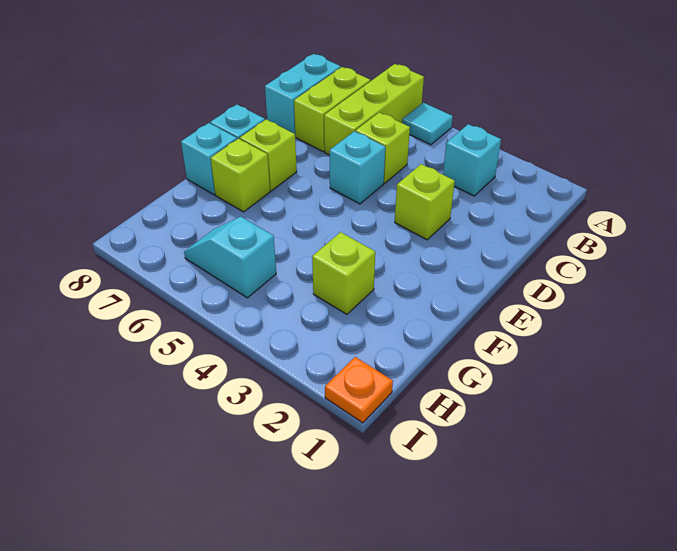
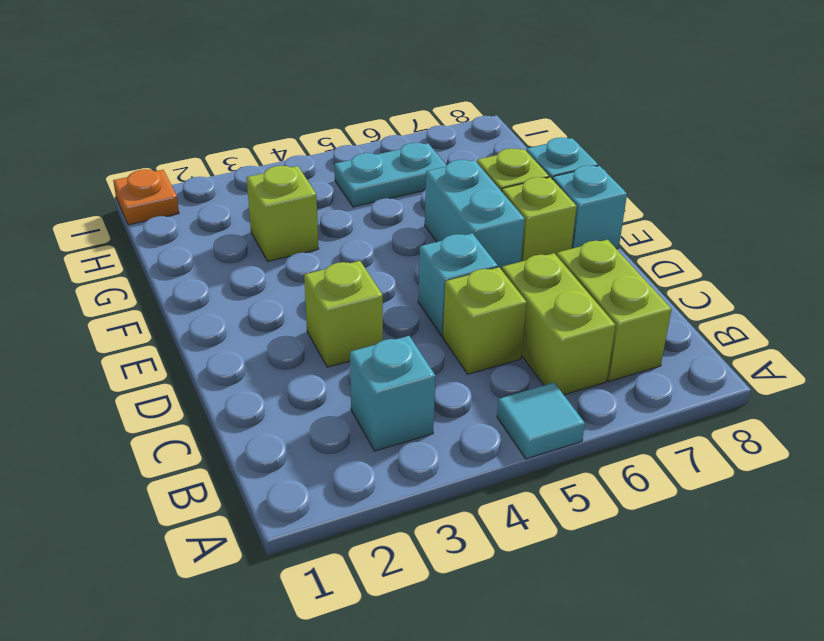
lime brick A6:C6 level 1 -> lime brick B6:C6 level 1
cyan brick B8:C8 level 1 -> cyan brick E6:F6 level 1
cyan slope H5:H6 level 1 top 5 -> cyan plate H5:H6 level 1

